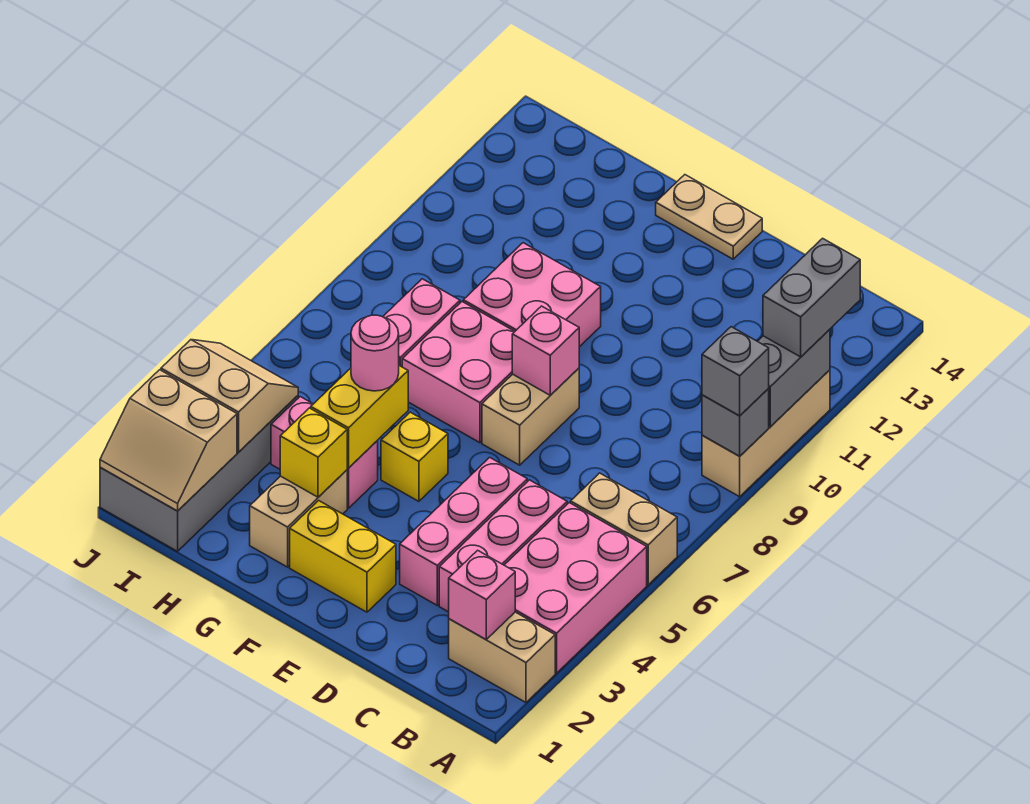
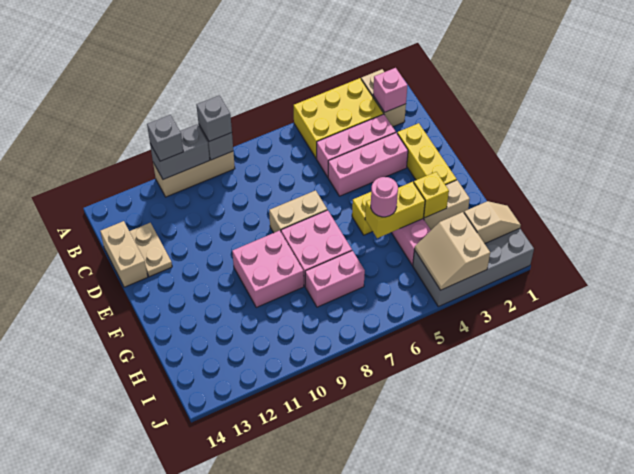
pink brick A3:B5 level 1 -> yellow brick A3:B5 level 1
tan brick A6:B6 level 1 -> tan brick C14:D14 level 1
grey brick A11:A12 level 3 -> grey brick A11 level 3
yellow brick E2:F2 level 1 -> yellow brick D2:F2 level 1
pink brick E8 level 2 -> none
tan plate E14:F14 level 1 -> tan plate C13:D13 level 1
tan slope I1:J2 level 2 top 2 -> tan slope I1:I2 level 2 top 2

